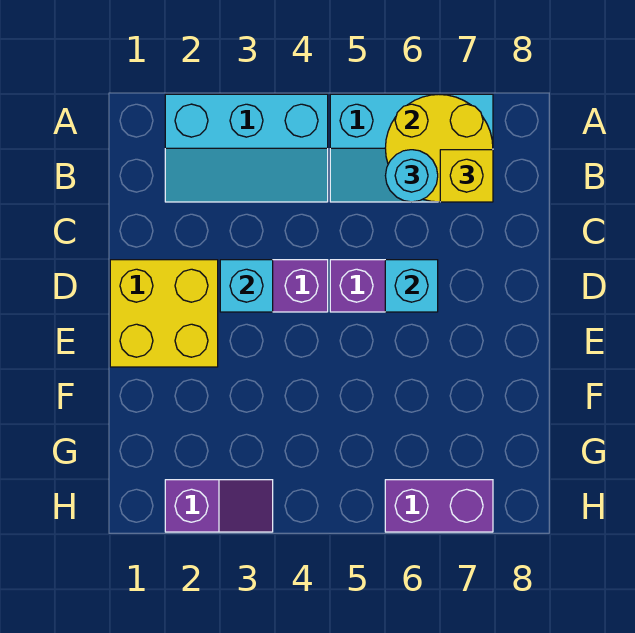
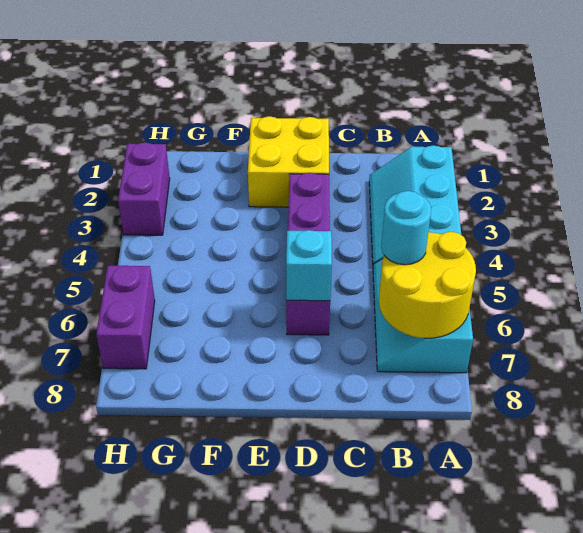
yellow brick B7 level 3 -> none
cyan brick D3 level 2 -> none
purple slope H2:H3 level 1 top 2 -> purple brick H2:H3 level 1

